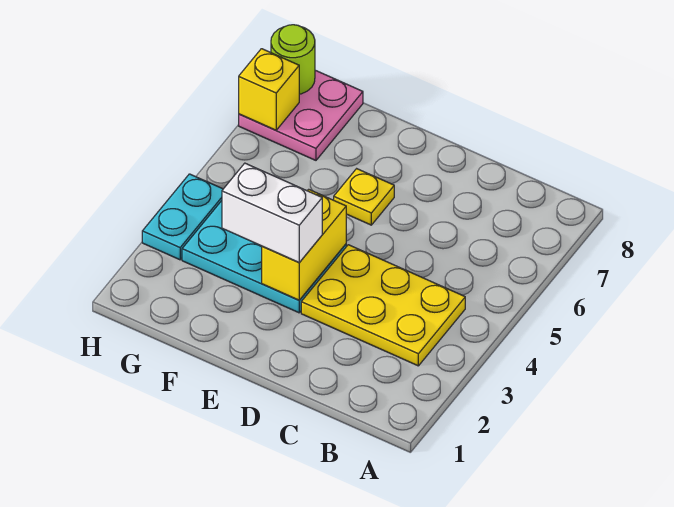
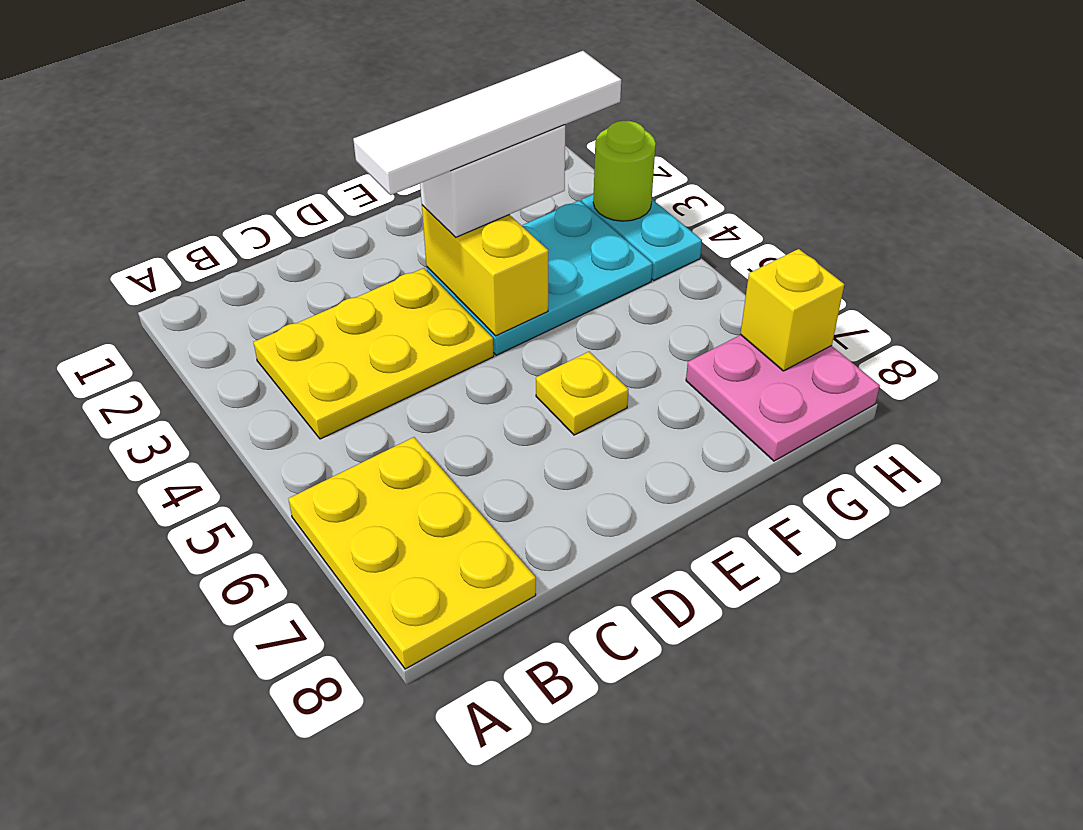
none -> yellow plate A6:B8 level 1
none -> white tile D3:G3 level 4
lime round brick H8 level 2 -> lime round brick H3 level 2

